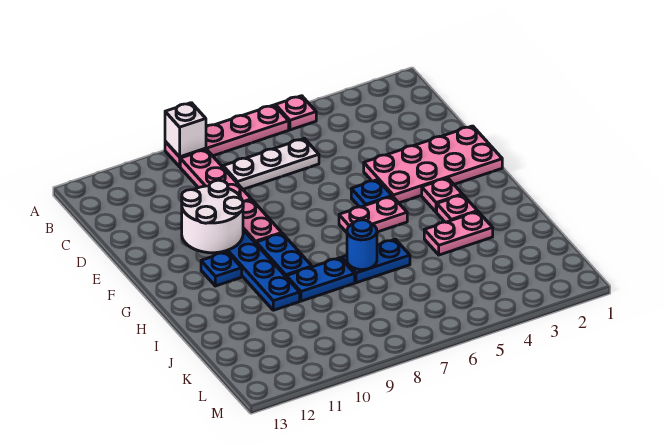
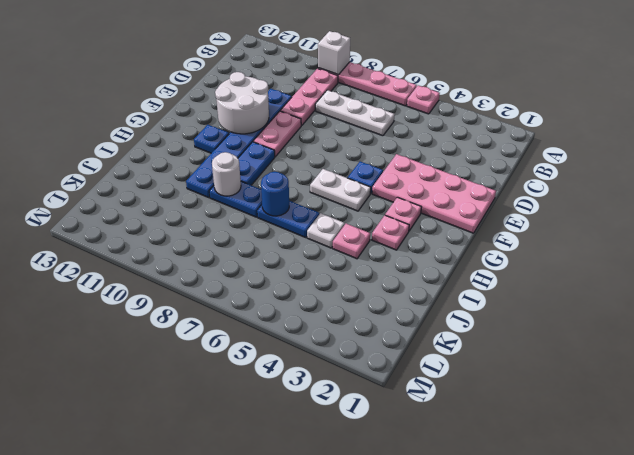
pink plate G5:G6 level 1 -> white plate G5:G6 level 1
pink plate I3:I4 level 1 -> pink plate I4 level 1
none -> white plate I5 level 1
none -> white round brick I9 level 2

